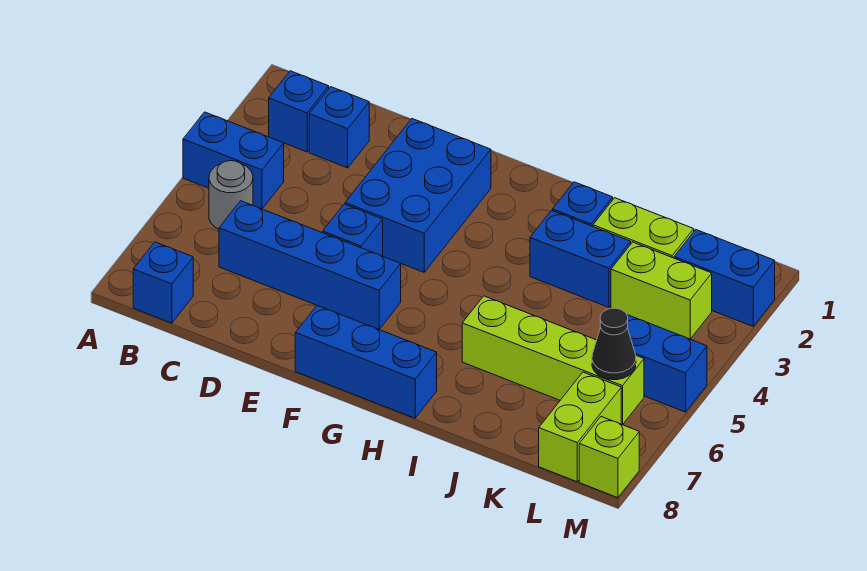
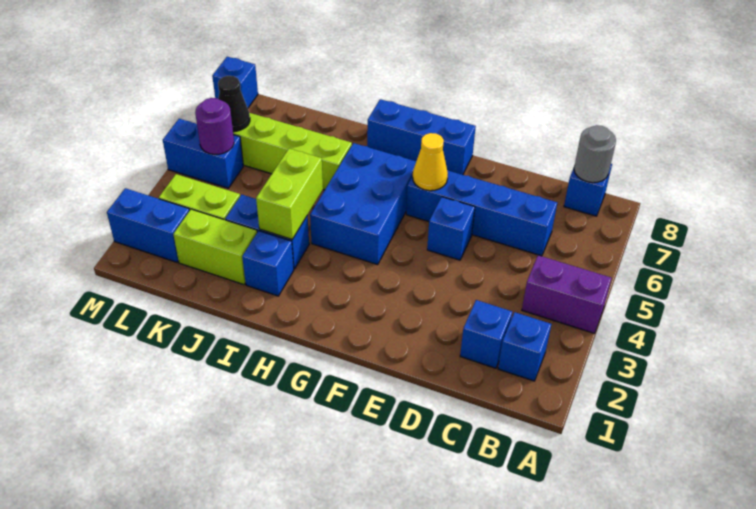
blue brick A4:B4 level 1 -> purple brick A4:B4 level 1
grey round brick B5 level 1 -> grey round brick B8 level 2
blue brick E2:F4 level 1 -> blue brick G4:H6 level 1
none -> yellow cone F6 level 2
none -> purple round brick L5 level 2
lime brick L7:L8 level 1 -> lime brick I3:I4 level 2
lime brick M8 level 1 -> blue brick M8 level 1

